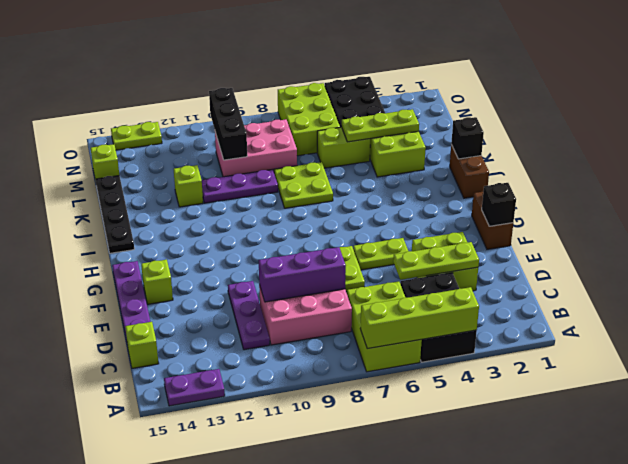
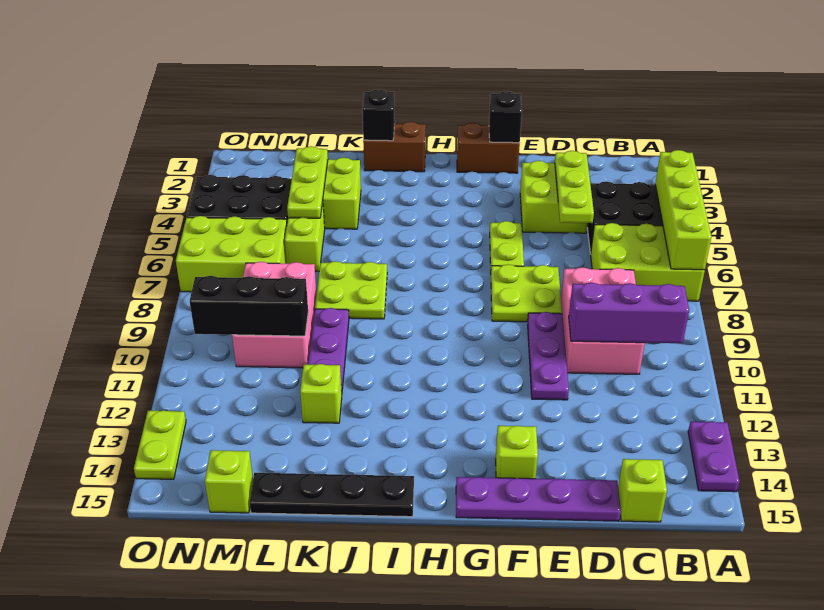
purple plate C11:E11 level 1 -> purple plate E9:E11 level 1
purple brick D8:D10 level 2 -> purple brick B10:D10 level 2

